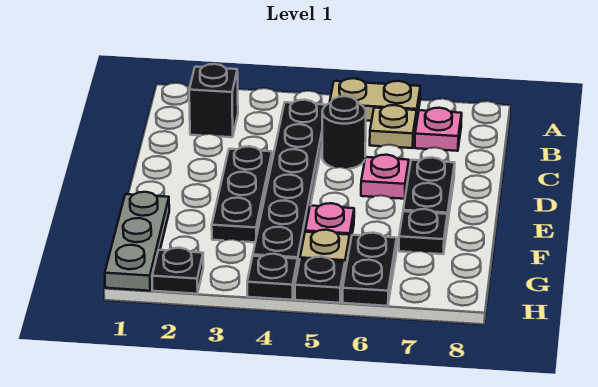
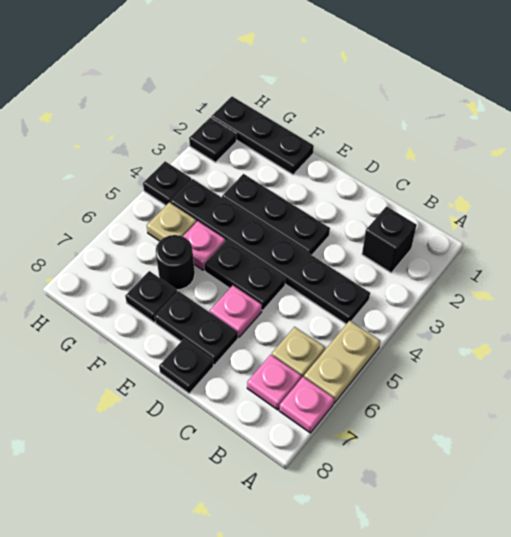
none -> pink plate A7 level 1
black round brick C5 level 1 -> black round brick F6 level 1
grey plate F1:H1 level 1 -> black plate F1:H1 level 1
black plate G6:H6 level 1 -> black plate D5:E5 level 1
black plate H5 level 1 -> black plate D8 level 1

